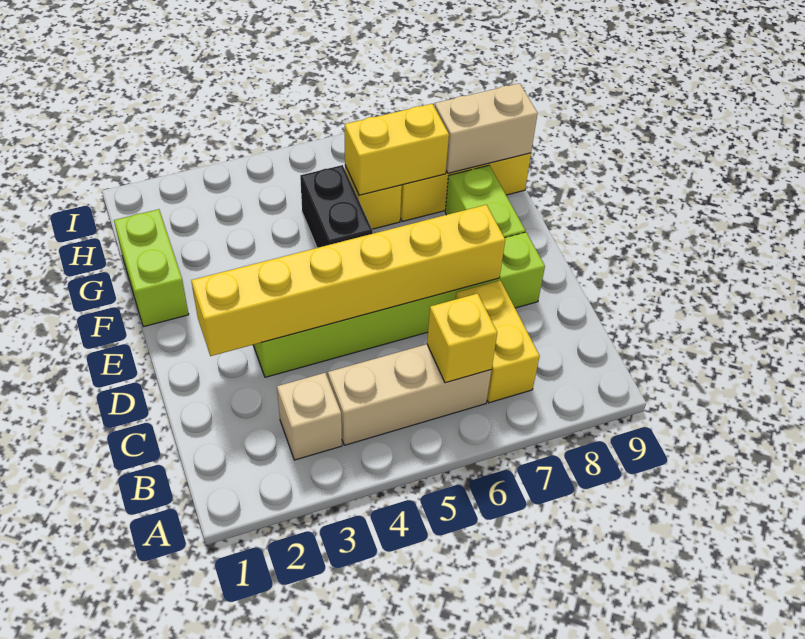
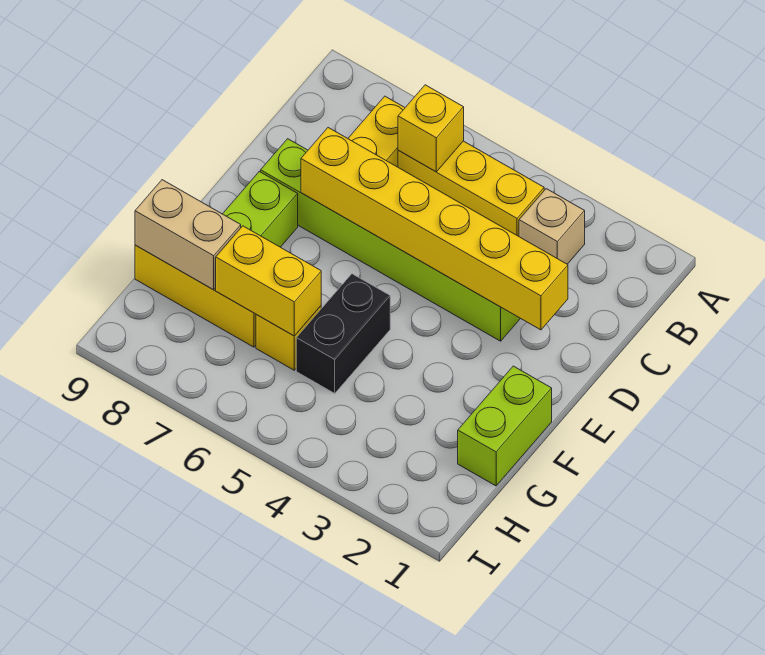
tan brick B4:B6 level 1 -> yellow brick B4:B6 level 1

